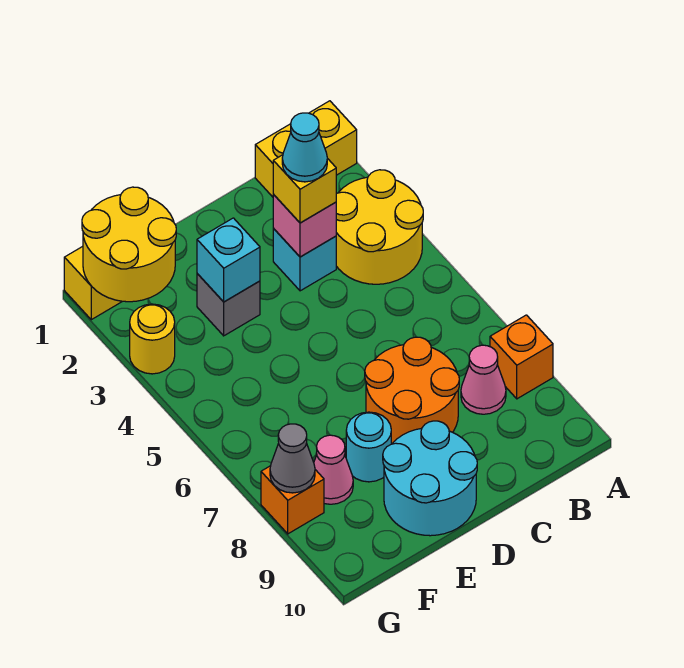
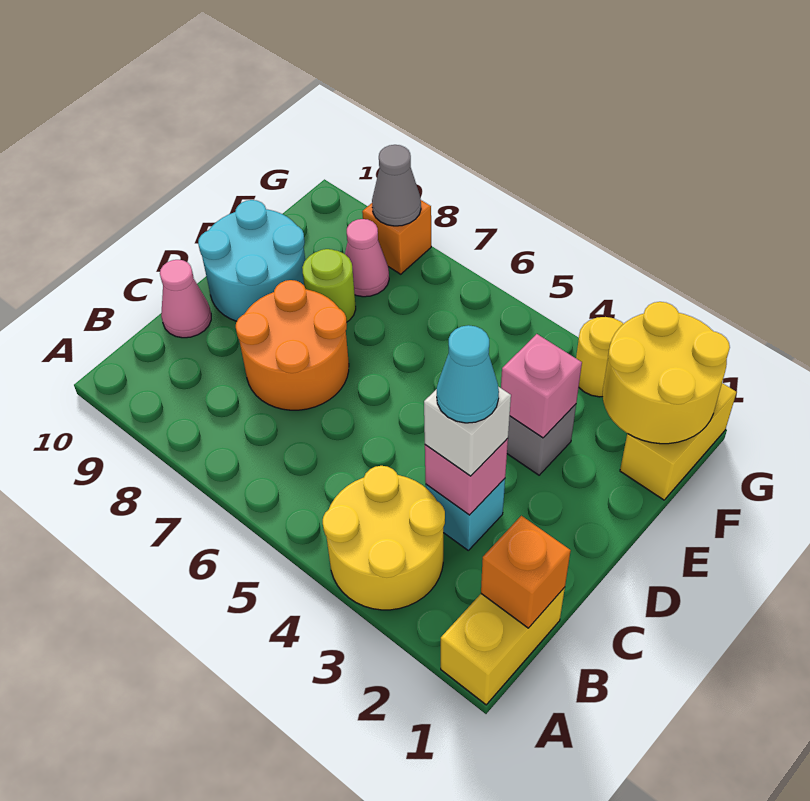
orange brick A8 level 1 -> orange brick B1 level 2
pink cone B8 level 1 -> pink cone C10 level 1
yellow brick C3 level 3 -> white brick C3 level 3
cyan brick E3 level 2 -> pink brick E3 level 2
cyan round brick E8 level 1 -> lime round brick E8 level 1

